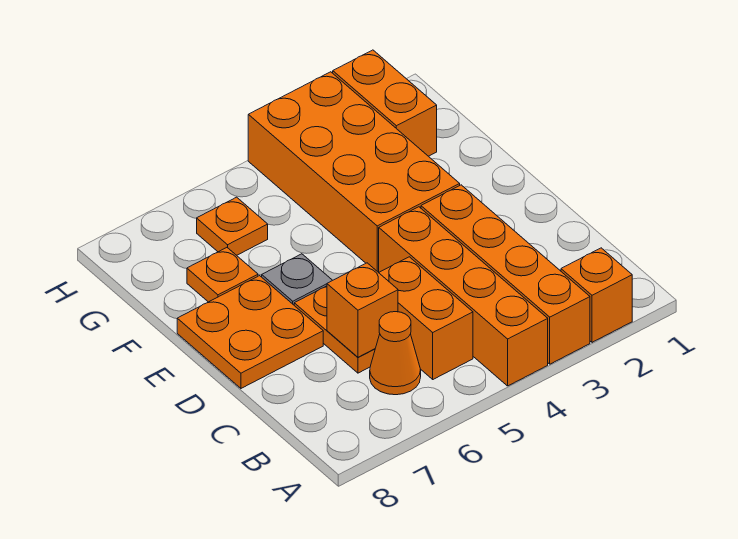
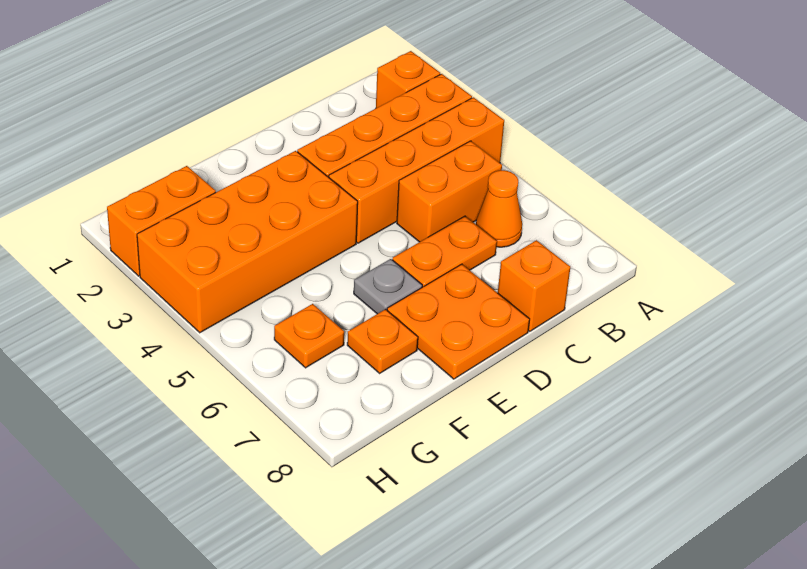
orange brick C6 level 2 -> orange brick C8 level 1

